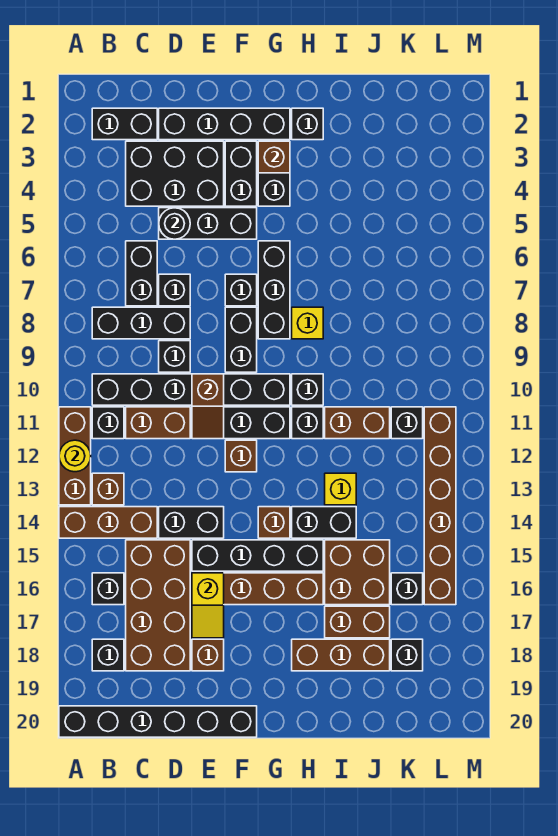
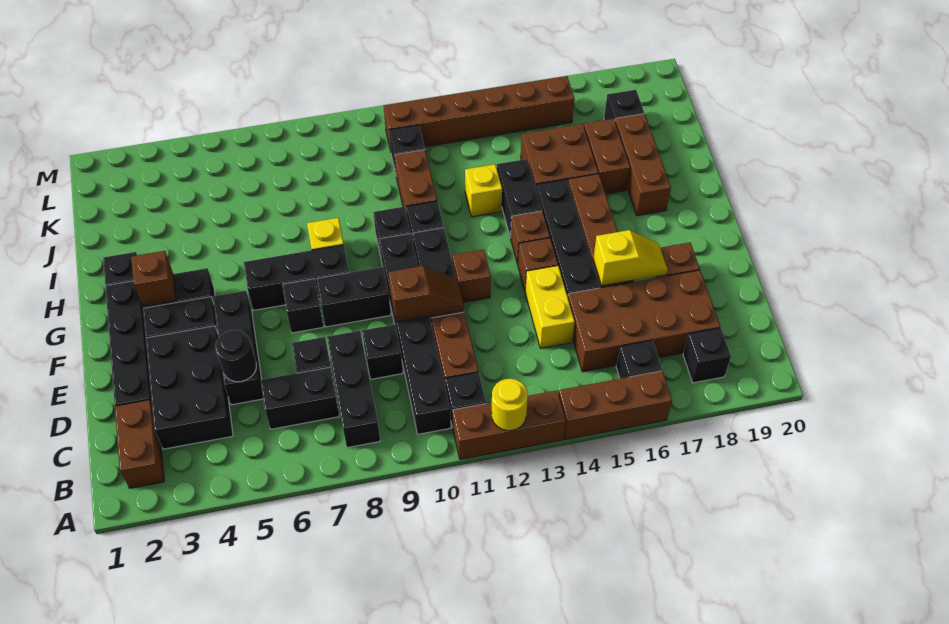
brown brick A14:C14 level 1 -> brown brick A14:A16 level 1
black brick A20:F20 level 1 -> none
black brick B2:C2 level 1 -> brown brick B2:C2 level 1
brown brick B13 level 1 -> brown brick F14 level 1
black brick D14:E14 level 1 -> yellow brick D14:E14 level 1
black brick K16 level 1 -> none

